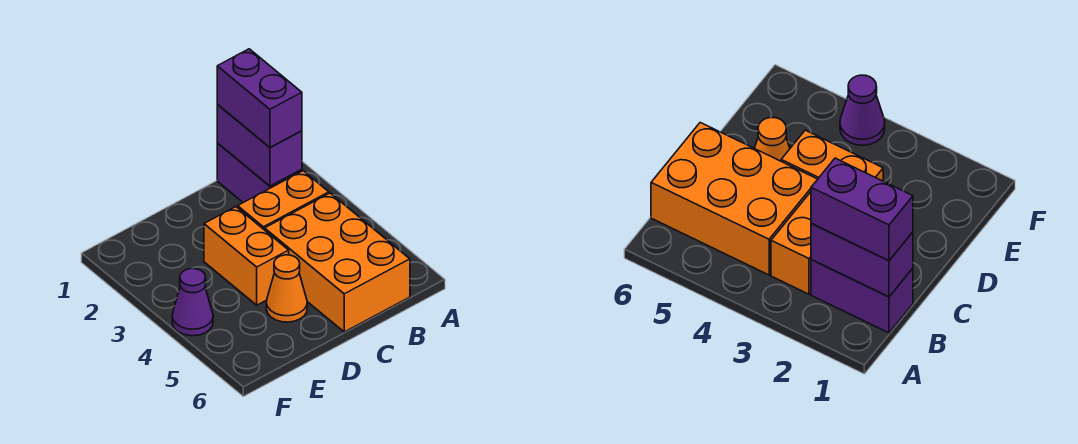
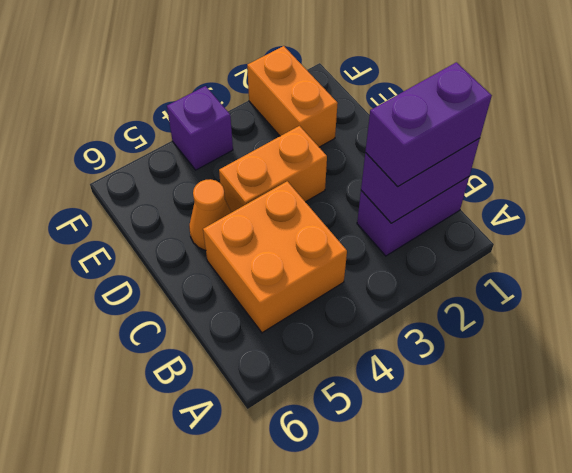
orange brick B3:C3 level 1 -> orange brick E2:F2 level 1
orange brick B4:C6 level 1 -> orange brick B4:C5 level 1
purple cone F4 level 1 -> purple brick F4 level 1

